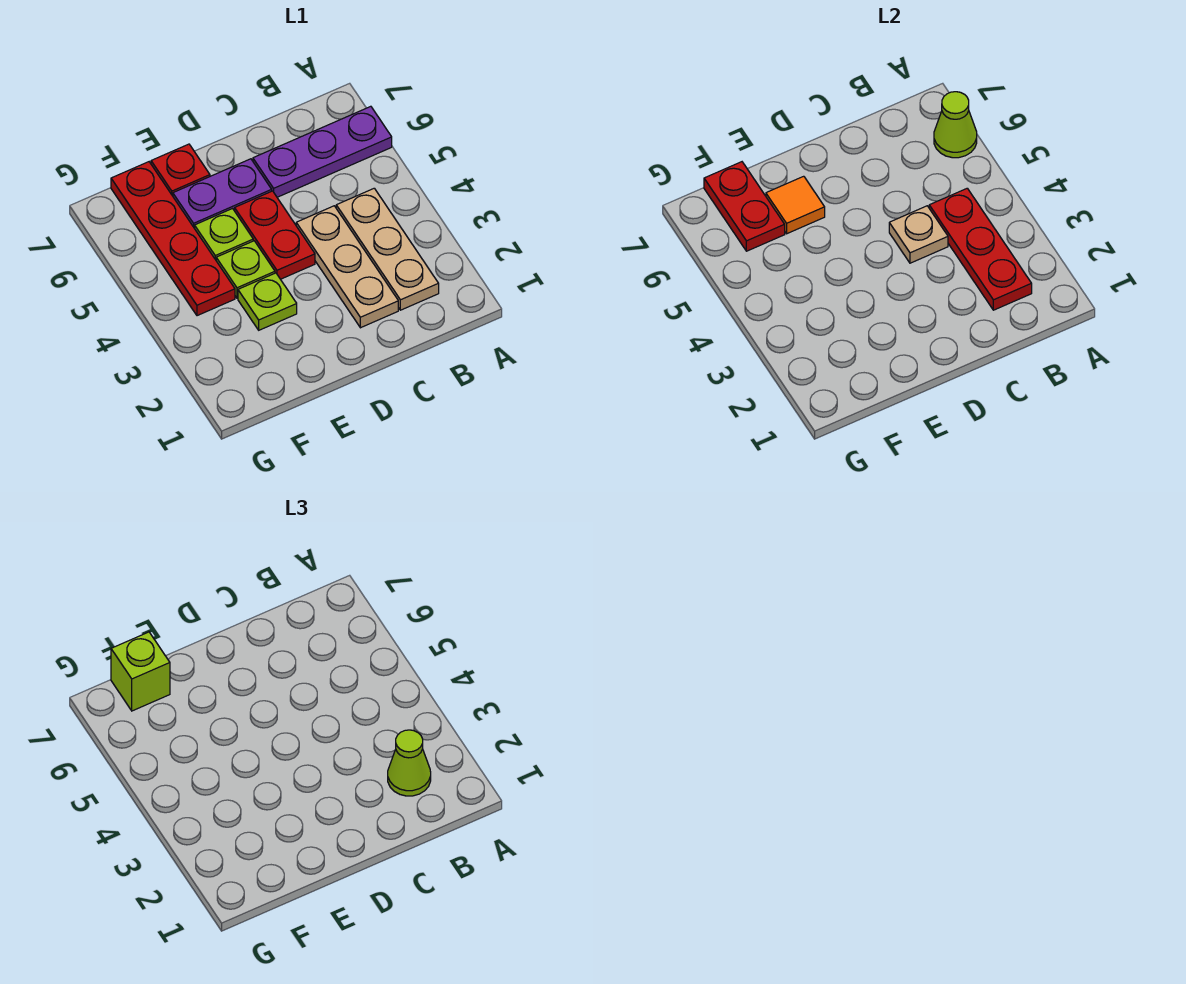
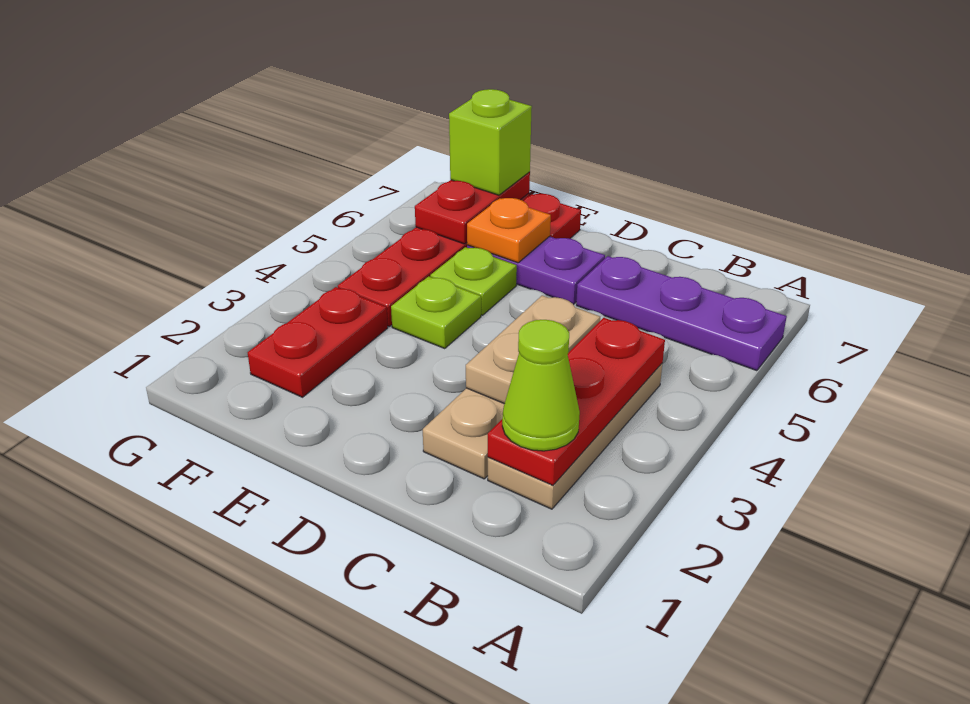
lime cone A6 level 2 -> none
tan plate C4 level 2 -> tan plate C3:C4 level 2
red plate D4:D5 level 1 -> red plate F2:F3 level 1
lime plate E3 level 1 -> none
orange tile E6 level 2 -> orange plate E6 level 2

